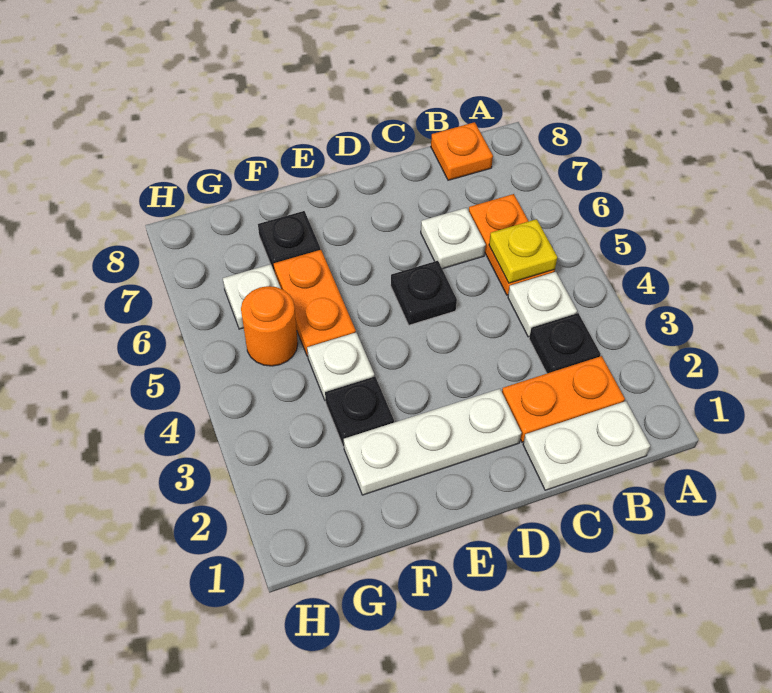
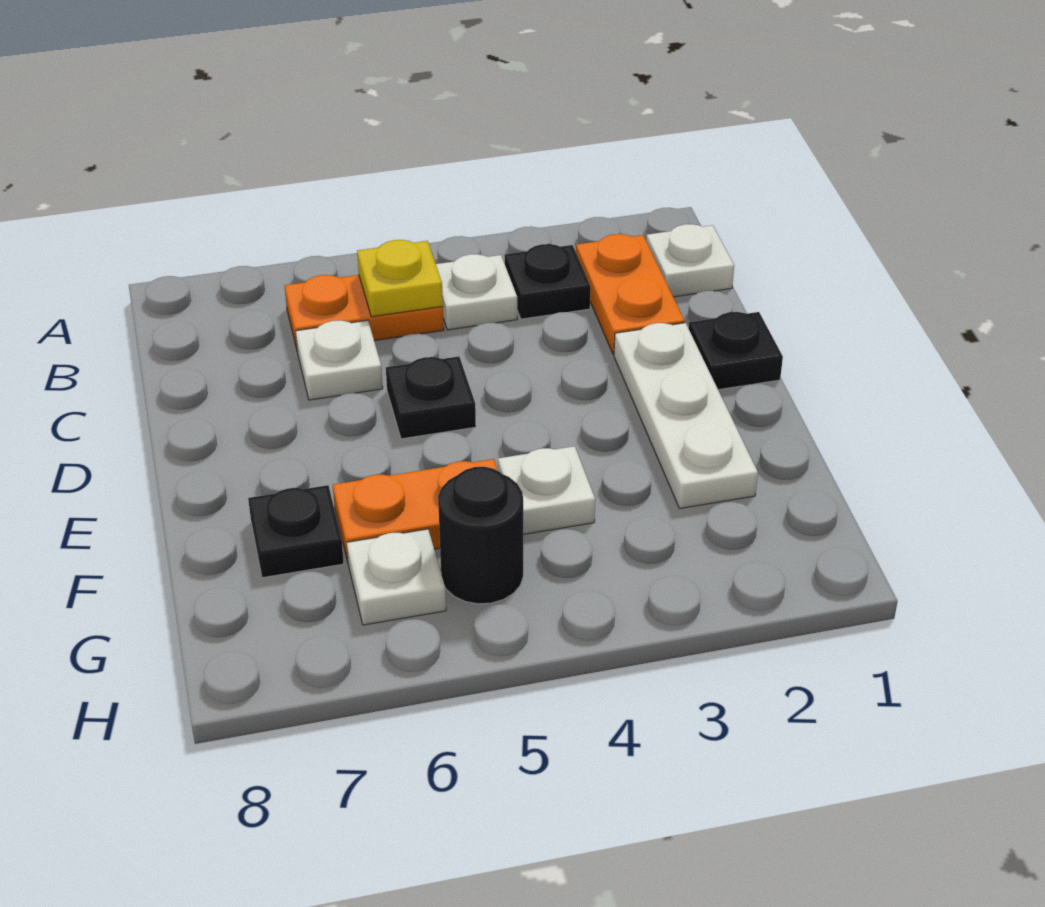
white plate B1:C1 level 1 -> white plate B1 level 1
orange plate B8 level 1 -> none
black plate F3 level 1 -> black plate D1 level 1
orange round brick G5 level 1 -> black round brick G5 level 1

